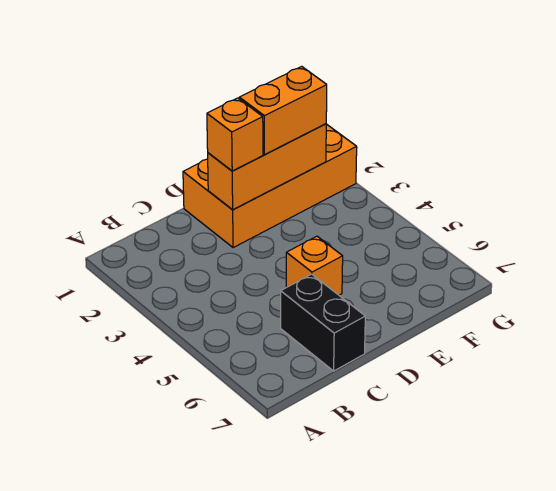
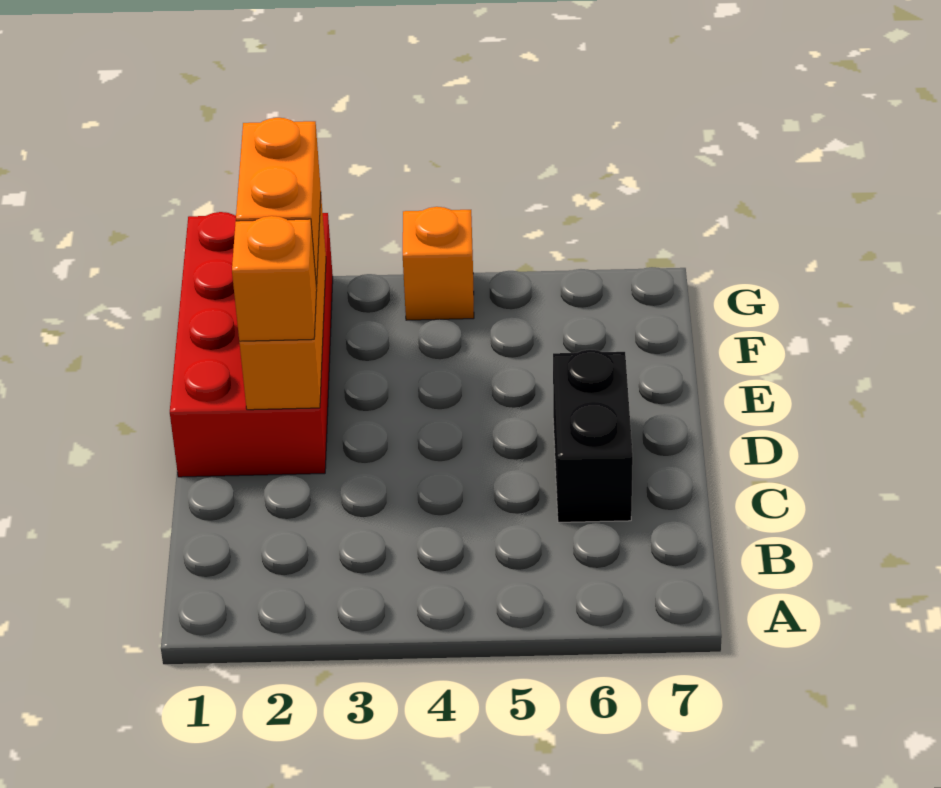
black brick C6:C7 level 1 -> black brick C6:D6 level 1
orange brick D1:G2 level 1 -> red brick D1:G2 level 1
orange brick D5 level 1 -> orange brick G4 level 1

